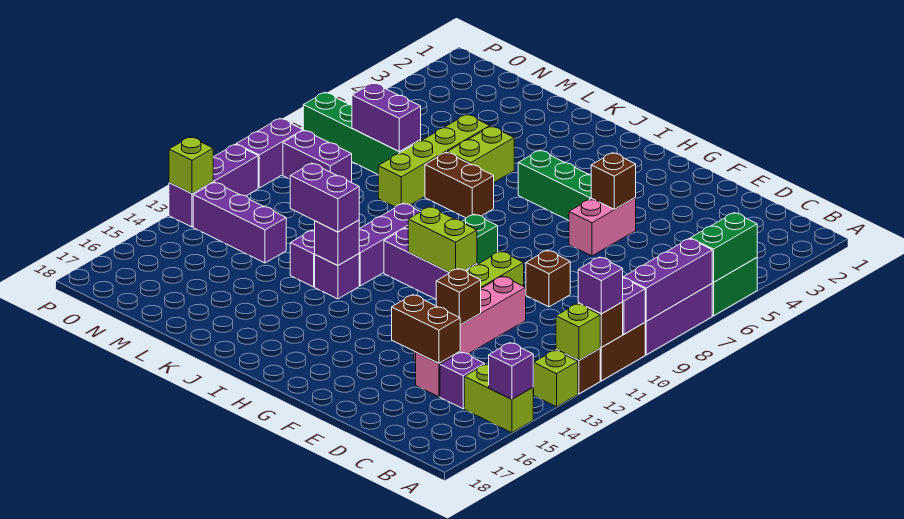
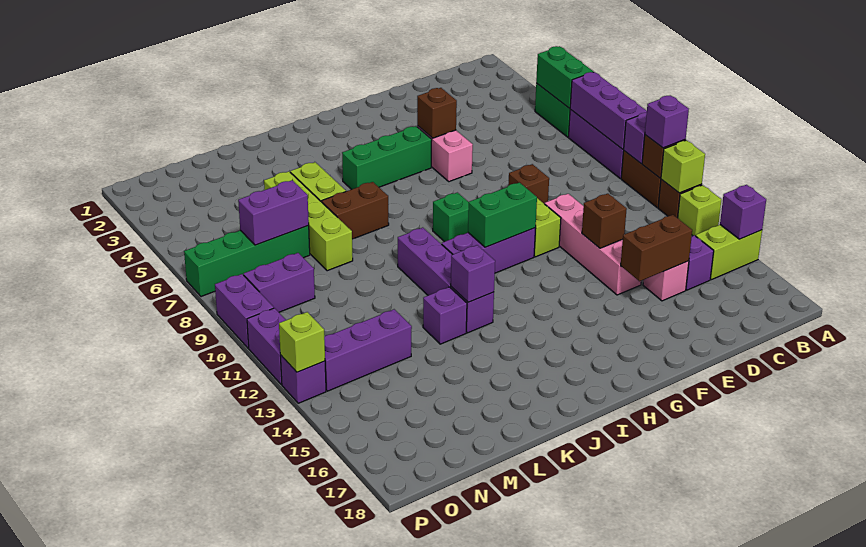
lime brick G11:H11 level 2 -> green brick G11:H11 level 2
purple brick J13:K13 level 3 -> none

